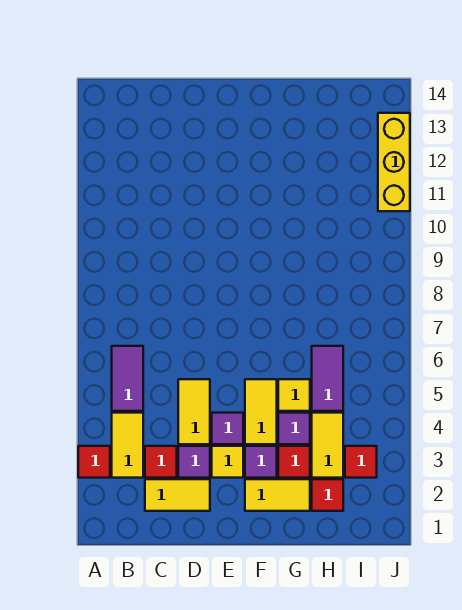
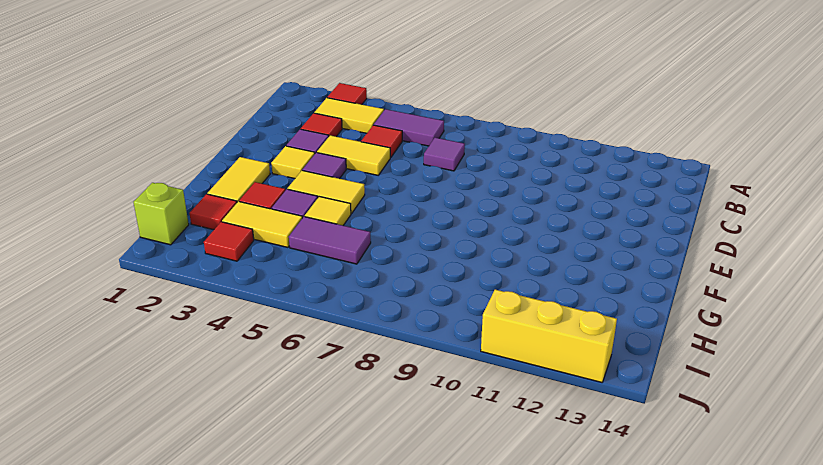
yellow tile C2:D2 level 1 -> none
none -> red tile C5 level 1
purple tile F3 level 1 -> purple tile C7 level 1
none -> lime brick I1 level 1

